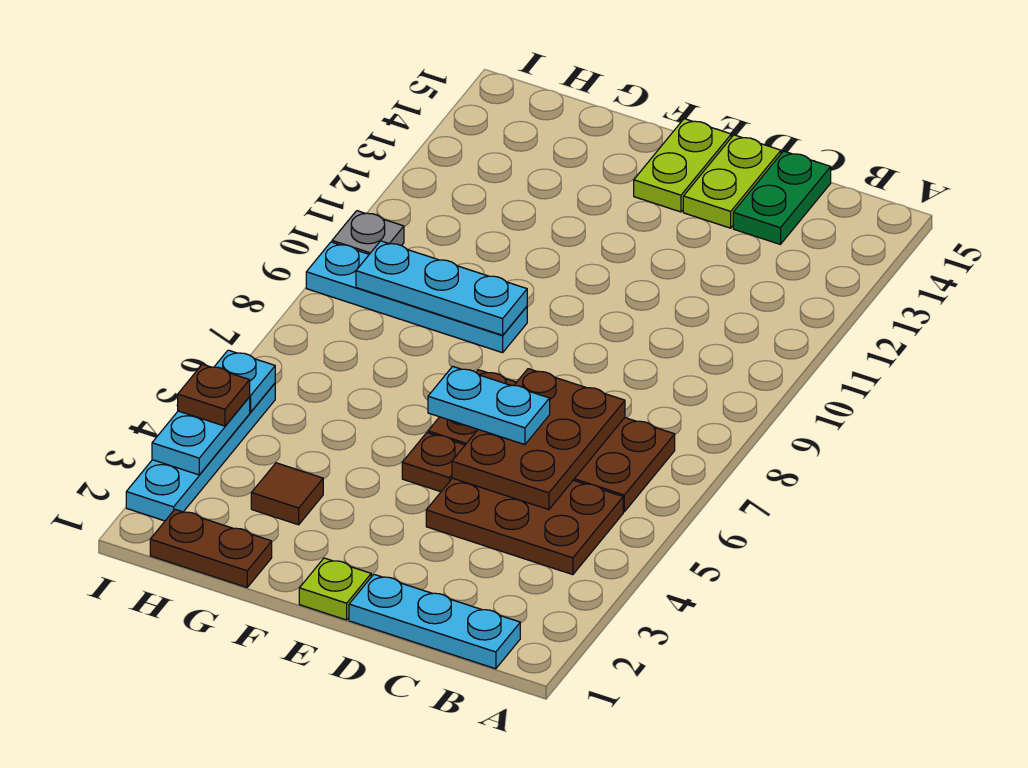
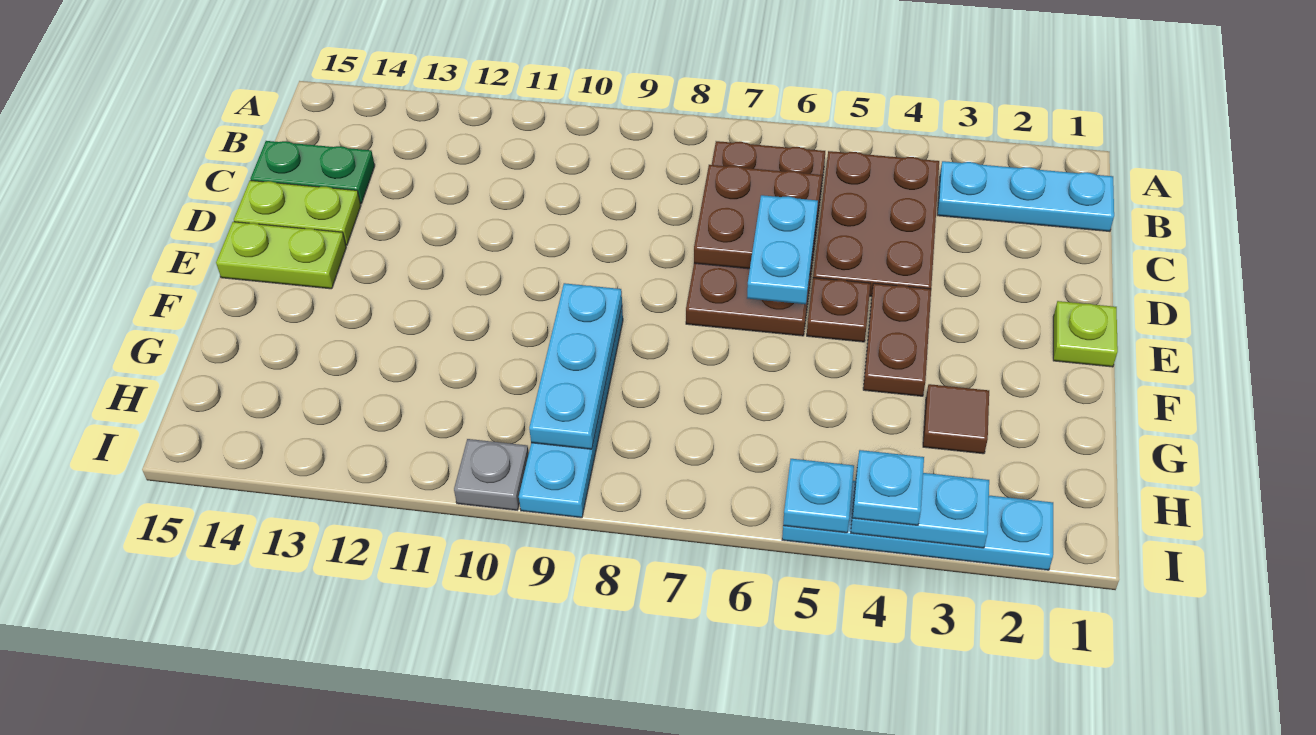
cyan plate B1:D1 level 1 -> cyan plate B1:B3 level 1
brown plate C5:D7 level 2 -> brown plate C6:D7 level 2
brown plate G1:H1 level 1 -> brown plate E4:F4 level 1
brown plate I4 level 3 -> cyan plate I4 level 3

